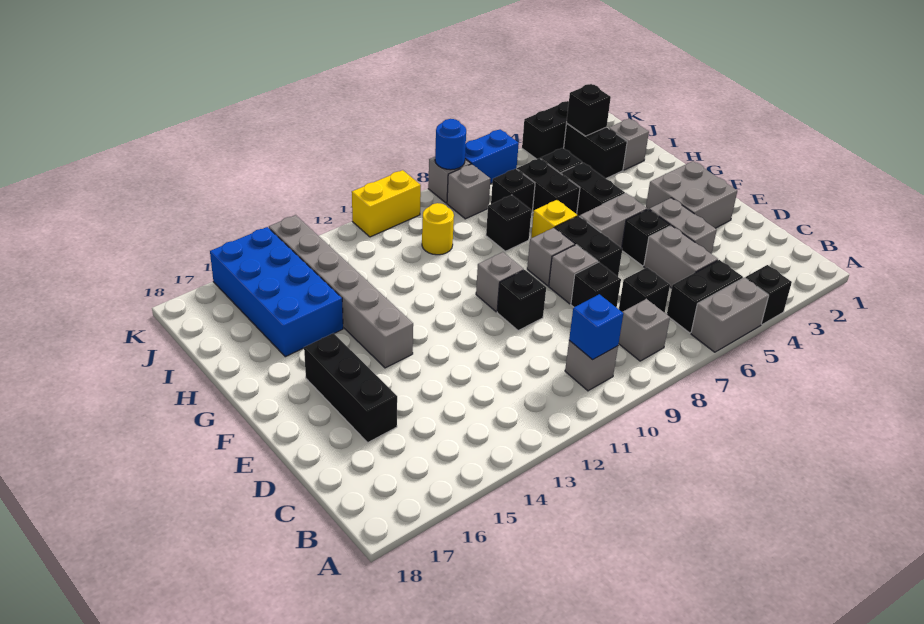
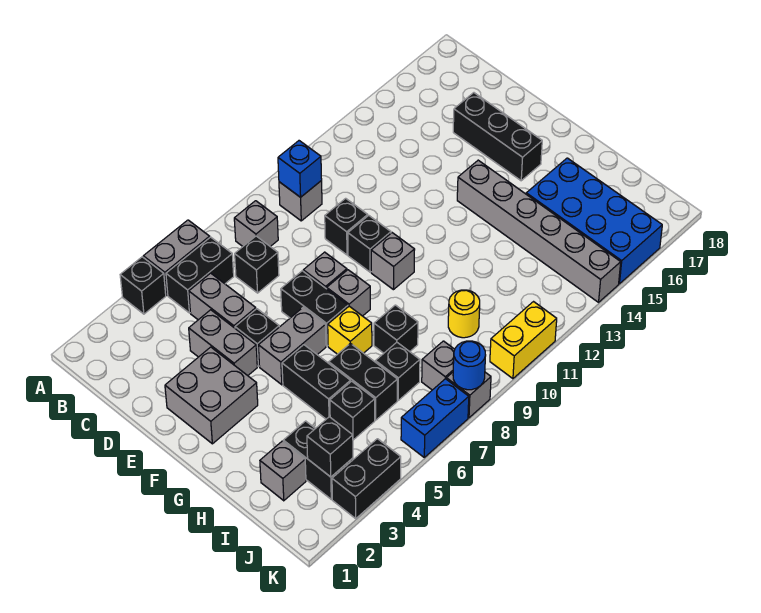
black brick D8 level 1 -> black brick D10 level 1

